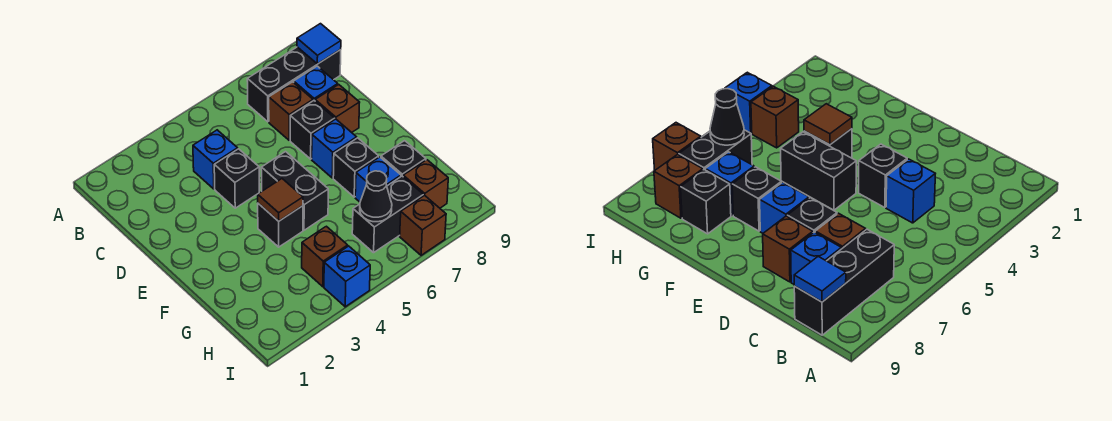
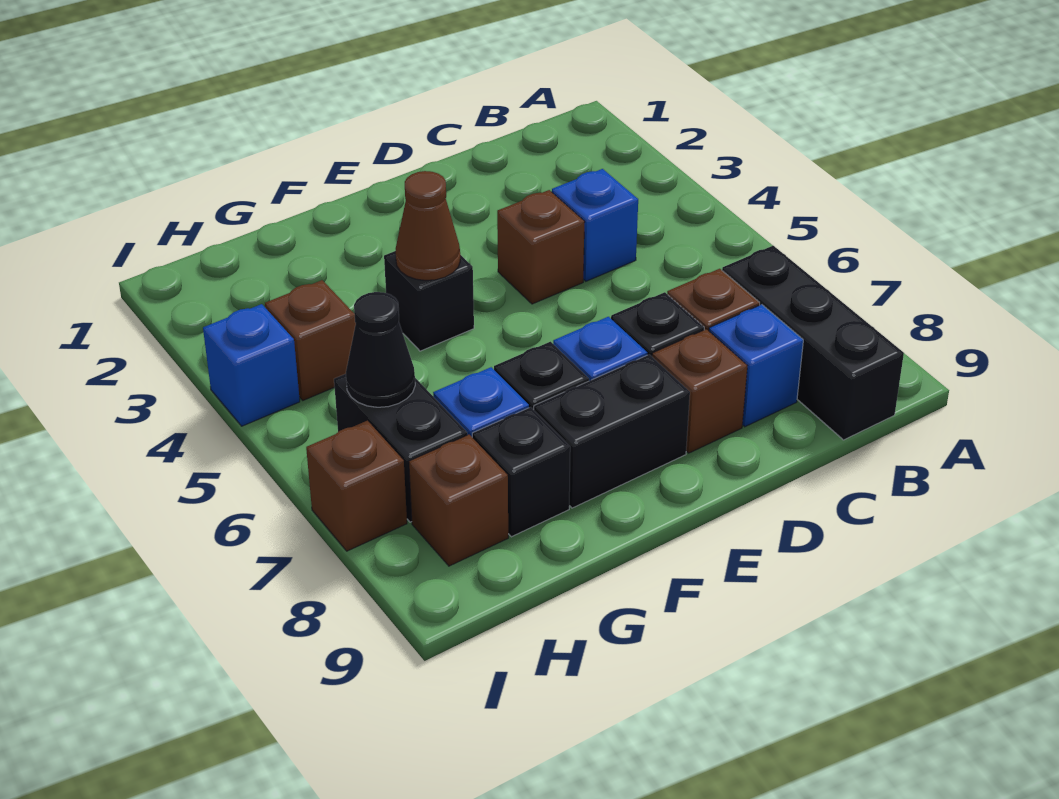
blue tile B9 level 2 -> none
black brick D4 level 1 -> brown brick D4 level 1
black brick E5:F5 level 1 -> black brick E8:F8 level 1
brown tile F4 level 2 -> brown cone F4 level 2

